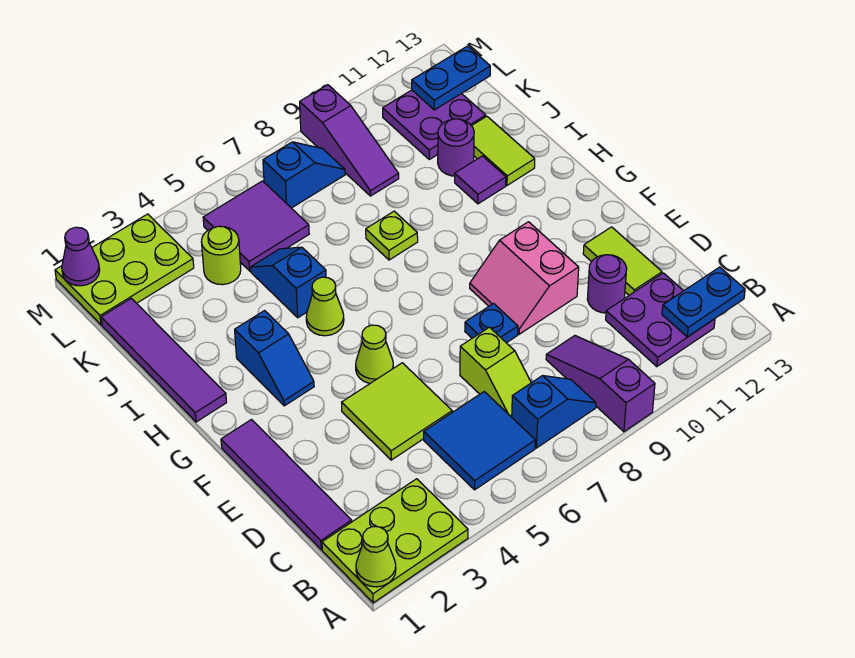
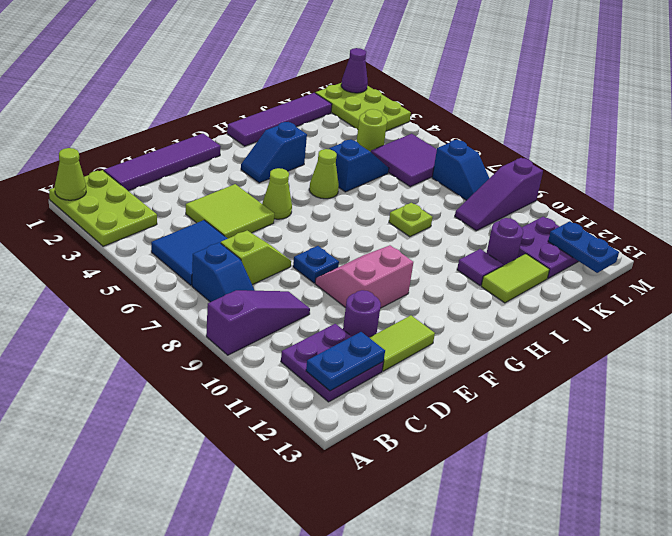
blue plate B12:B13 level 2 -> blue plate B12:C12 level 2
lime slope C7:D7 level 1 top D -> lime slope C7:D7 level 1 top C

